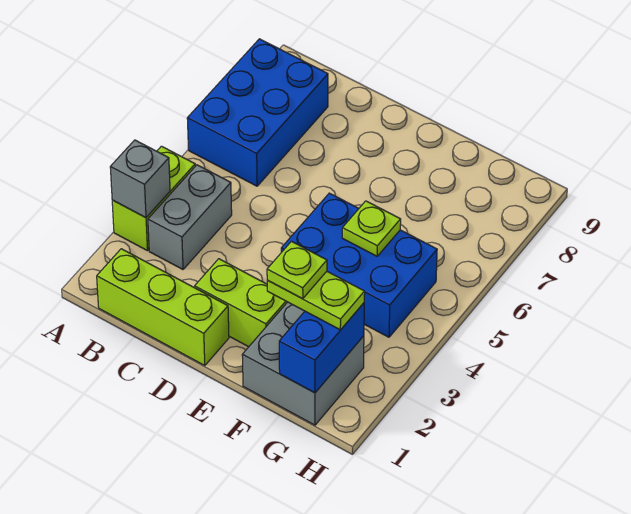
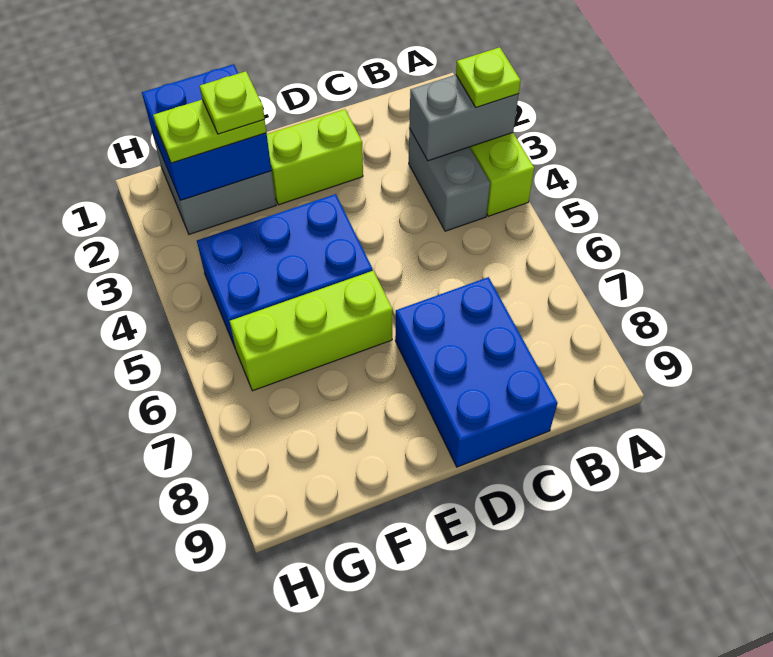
grey brick A3 level 2 -> grey brick A3:B3 level 2
blue brick A6:B8 level 1 -> blue brick C7:D9 level 1
lime brick B1:D1 level 1 -> lime brick E6:G6 level 1
lime plate F5 level 2 -> lime plate A3 level 3
blue brick G1:G2 level 2 -> blue brick F1:G2 level 2

